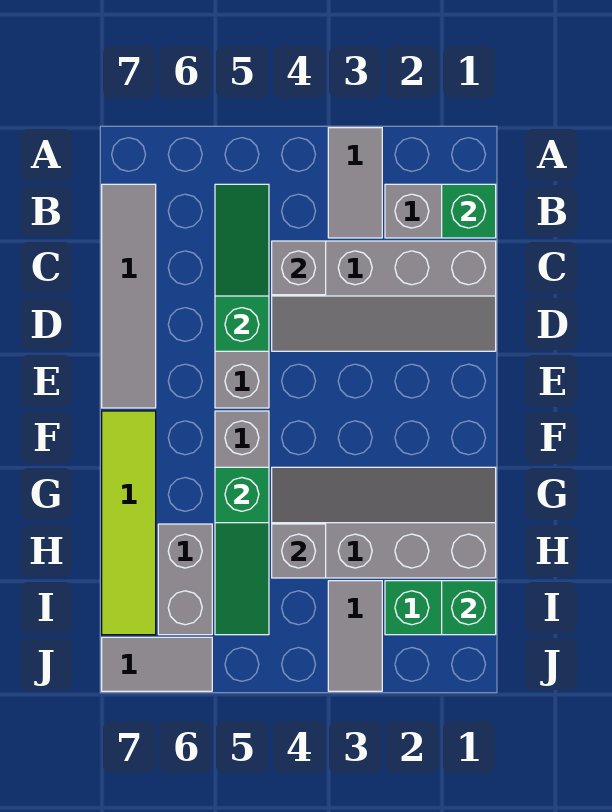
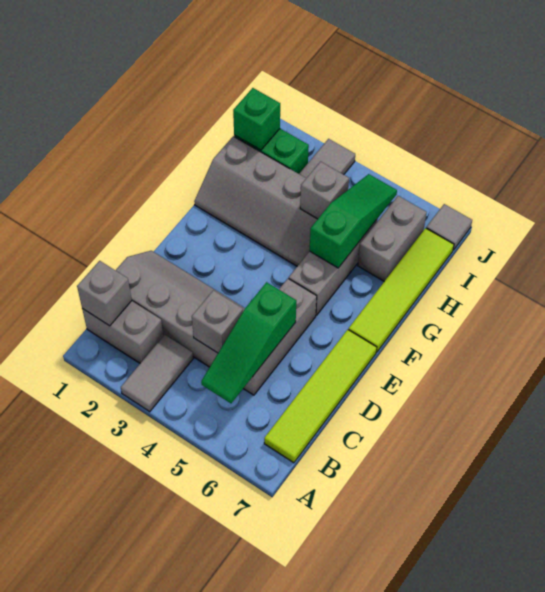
green brick B1 level 2 -> grey brick B1 level 2
grey tile B7:E7 level 1 -> lime tile B7:E7 level 1
grey tile J6:J7 level 1 -> grey tile J7 level 1

